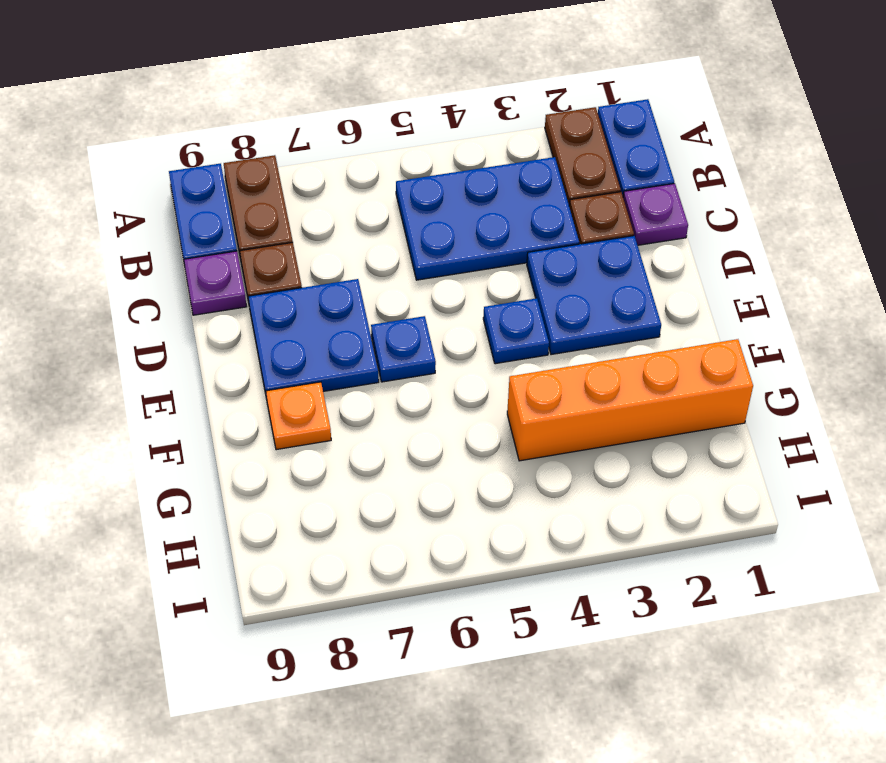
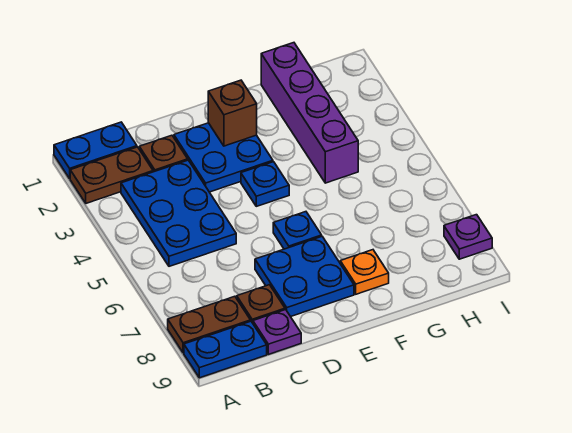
purple plate C1 level 1 -> purple plate I8 level 1
none -> brown brick E2 level 2
orange brick G1:G4 level 1 -> purple brick G1:G4 level 1

